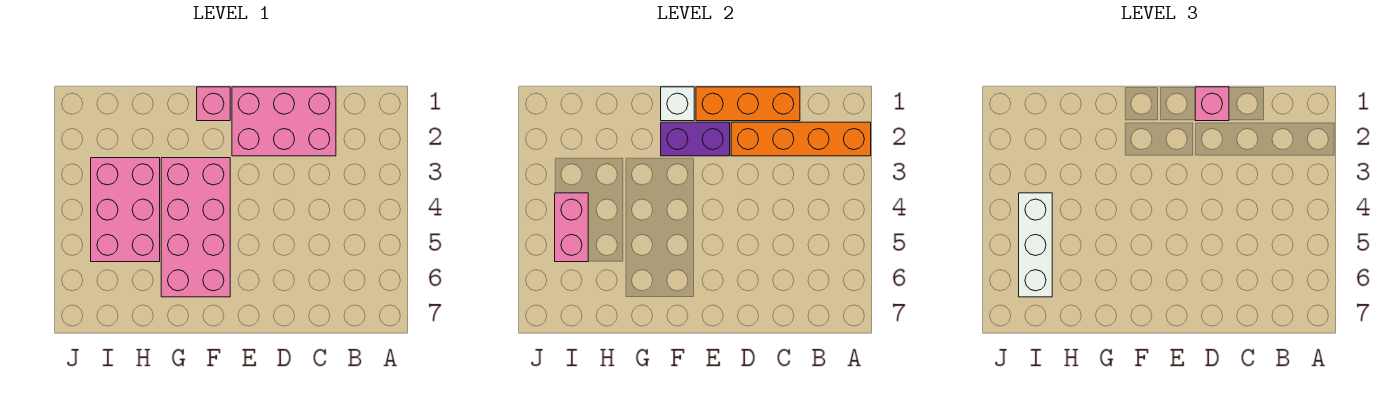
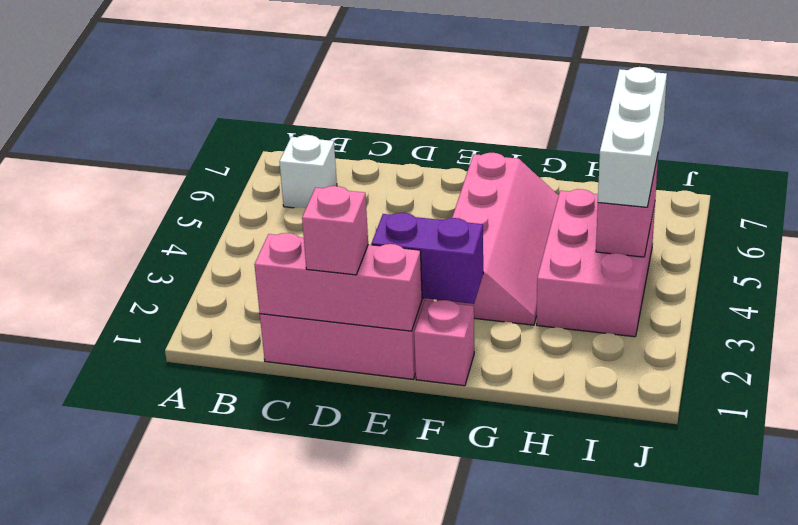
orange brick A2:D2 level 2 -> none
orange brick C1:E1 level 2 -> pink brick C1:E1 level 2
white brick F1 level 2 -> white brick B6 level 1
pink brick F3:G6 level 1 -> pink slope F3:G6 level 1 top F

